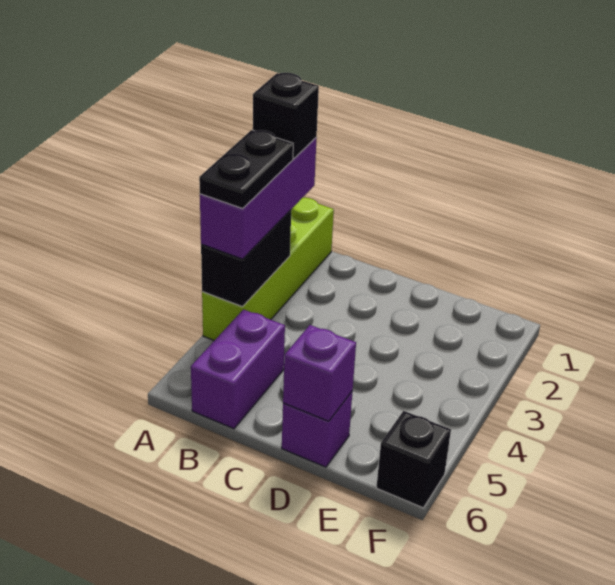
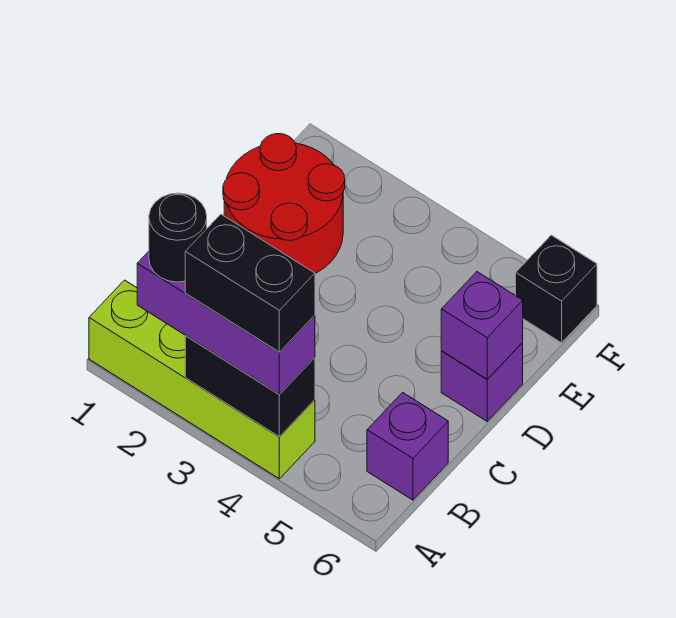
black brick A2 level 4 -> black round brick A2 level 4
black plate A3:A4 level 4 -> black brick A3:A4 level 4
purple brick B5:B6 level 1 -> purple brick B6 level 1
none -> red round brick D1:E2 level 1

